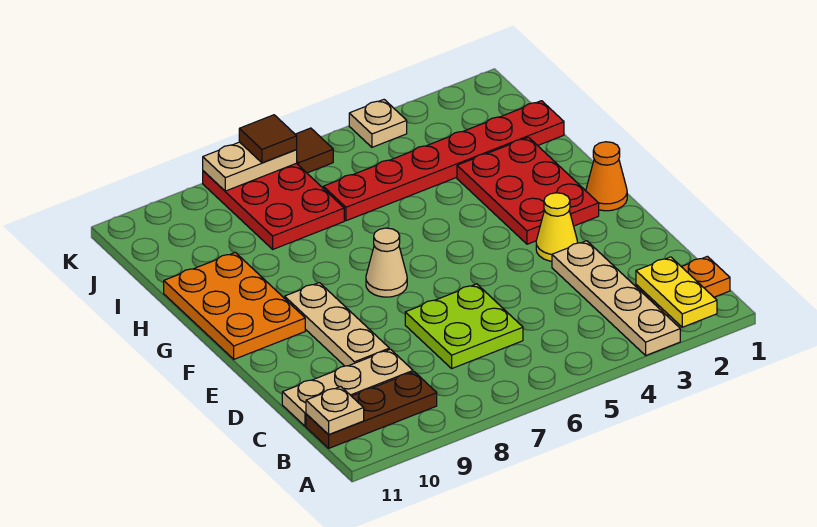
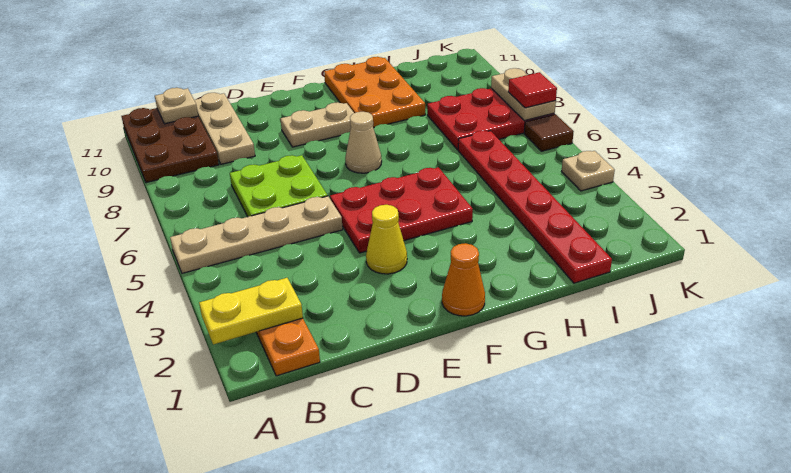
tan plate A3:D3 level 1 -> tan plate A5:D5 level 1
brown plate B9:B11 level 1 -> brown plate A9:B11 level 1
tan plate D9:F9 level 1 -> tan plate E9:F9 level 1
red plate F2:H3 level 1 -> red plate E4:G5 level 1
orange plate F10:H11 level 1 -> orange plate G9:H11 level 1
brown tile K7 level 3 -> red tile K7 level 3

